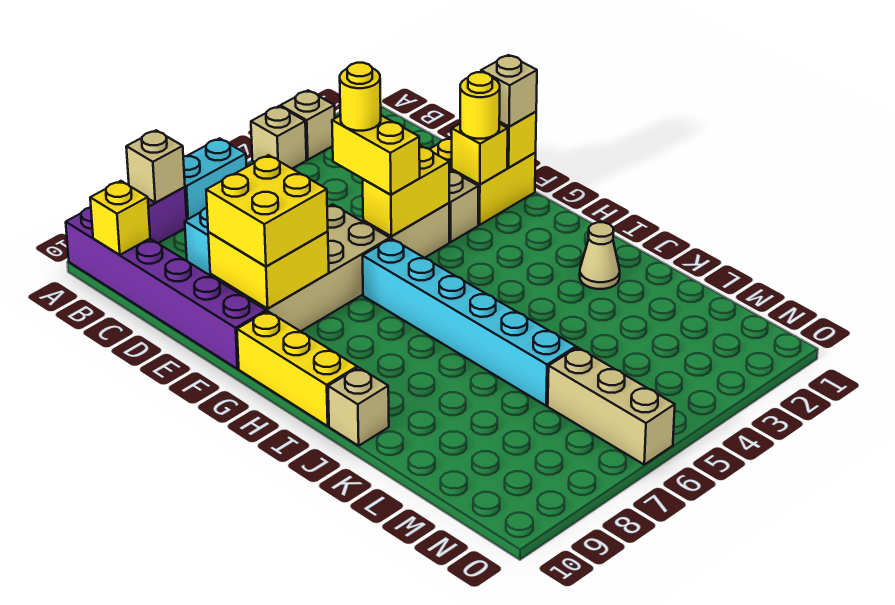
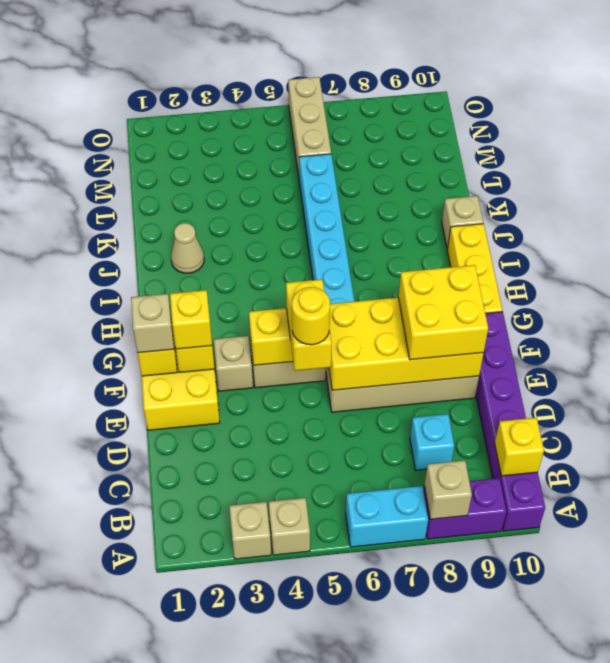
yellow brick E8:F9 level 2 -> yellow brick E6:F9 level 2
yellow round brick F2 level 3 -> yellow brick F2 level 3

